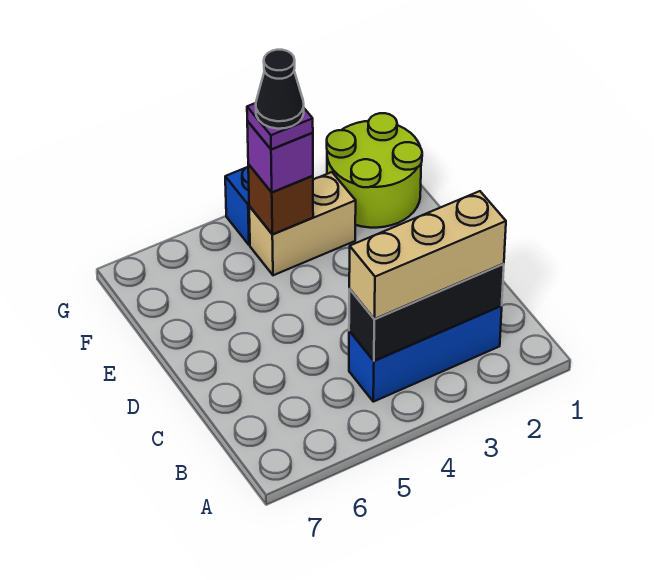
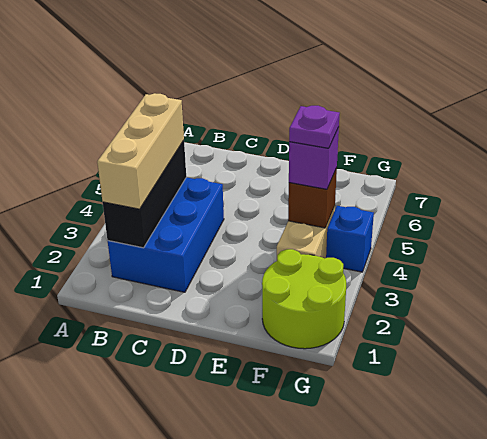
blue brick B2:B4 level 1 -> blue brick B2:C4 level 1
black cone F4 level 5 -> none

